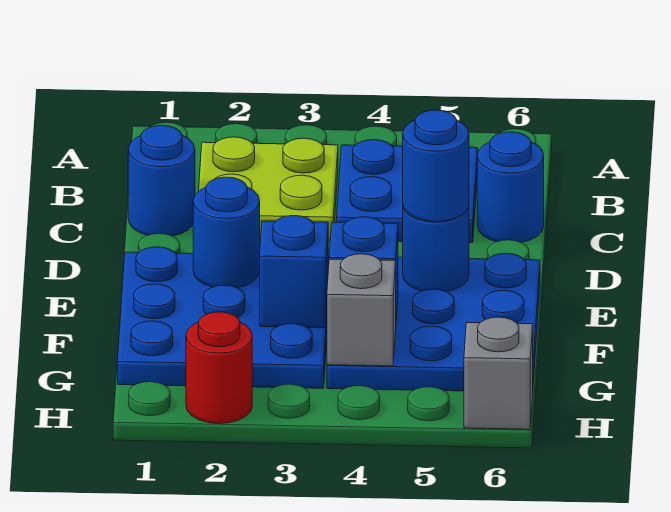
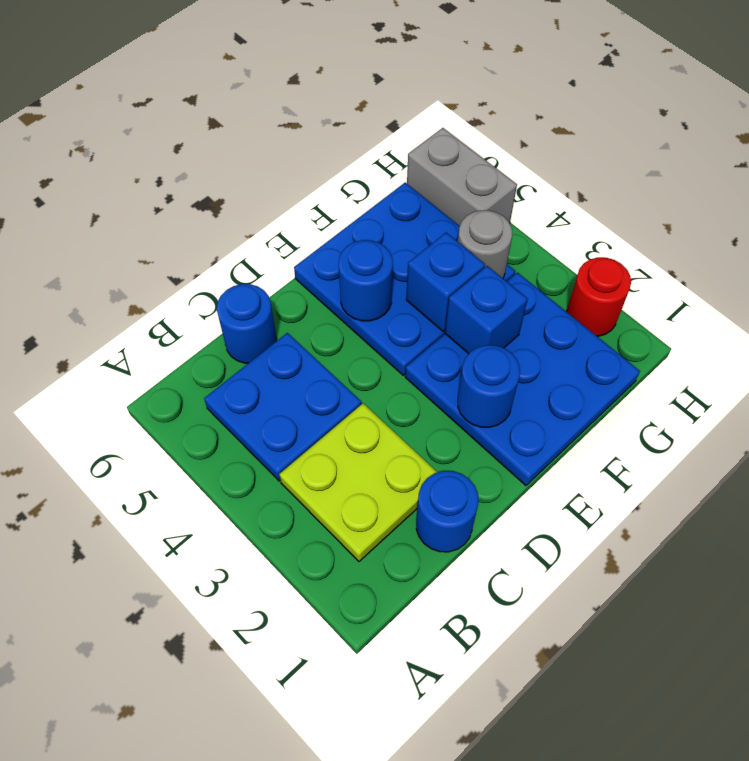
blue round brick E5 level 3 -> none
grey brick G4 level 2 -> grey round brick G4 level 2
grey brick H6 level 1 -> grey brick H5:H6 level 1

